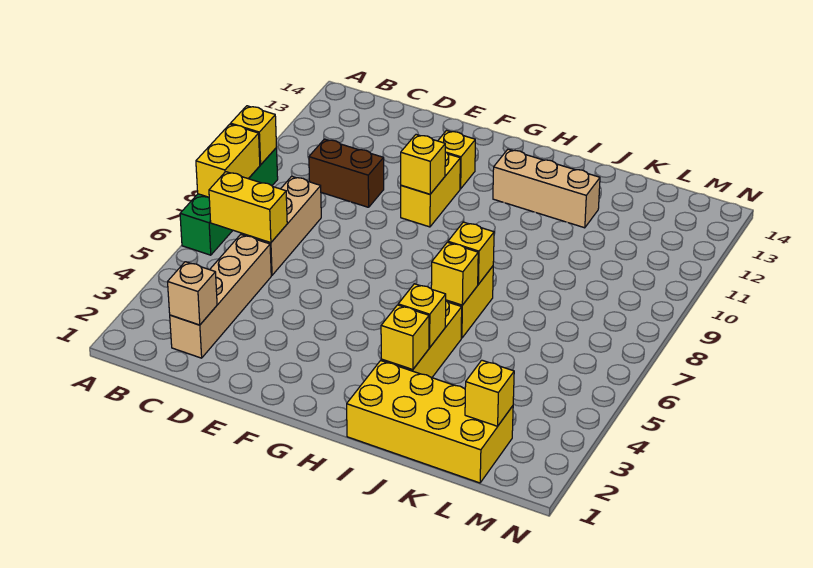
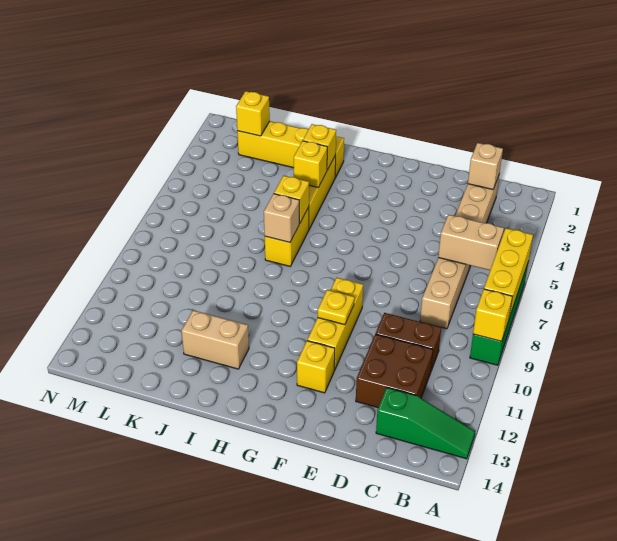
yellow brick A7:A8 level 2 -> yellow brick A6:A8 level 2
none -> green slope A13:C13 level 1 top C
yellow brick B6:C6 level 2 -> tan brick B6:C6 level 2
none -> brown brick C11:D12 level 1
yellow brick F10:F11 level 1 -> yellow brick F9:F11 level 1
yellow brick F10 level 2 -> yellow plate F10 level 2
tan brick H12:J12 level 1 -> tan brick I12:J12 level 1
yellow brick I1:L2 level 1 -> yellow brick I2:L2 level 1
yellow brick I7 level 2 -> tan brick I7 level 2

